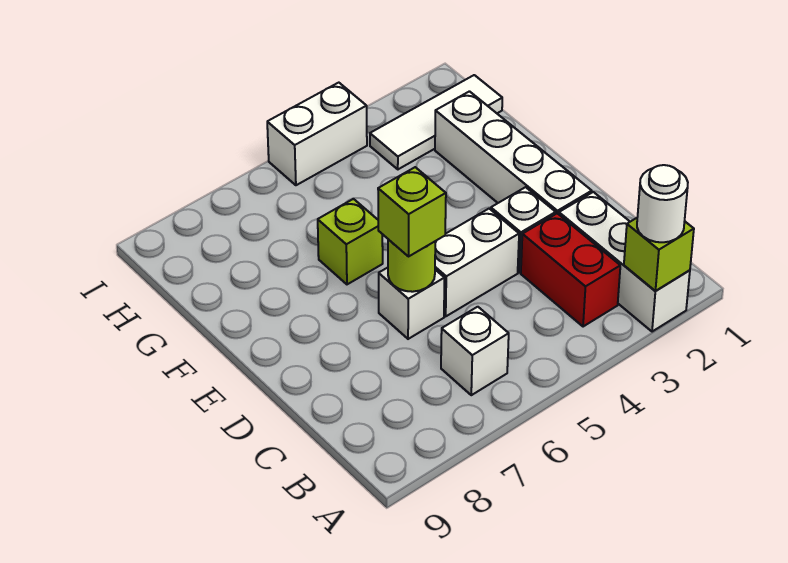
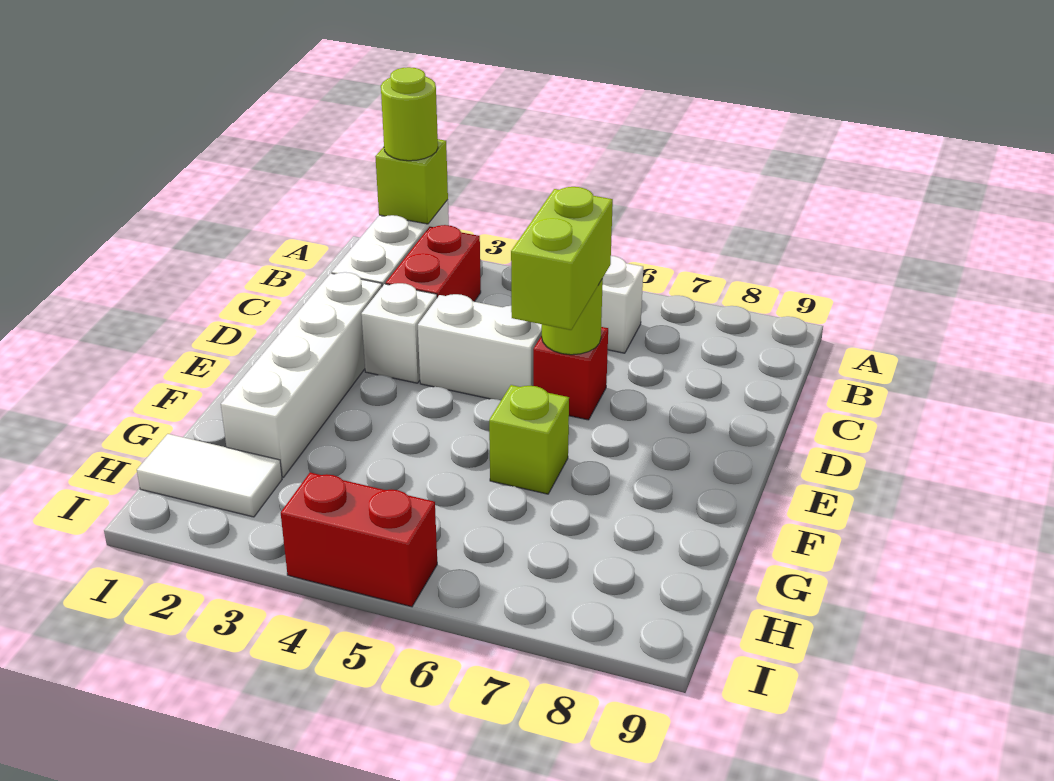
white round brick A2 level 3 -> lime round brick A2 level 3
white brick D6 level 1 -> red brick D6 level 1
lime brick D6 level 3 -> lime brick D6:E6 level 3
white tile H1:H3 level 1 -> white tile H1:H2 level 1
white brick I4:I5 level 1 -> red brick I4:I5 level 1

